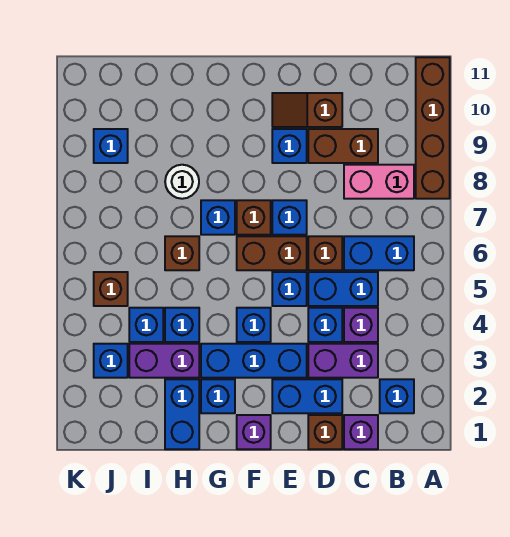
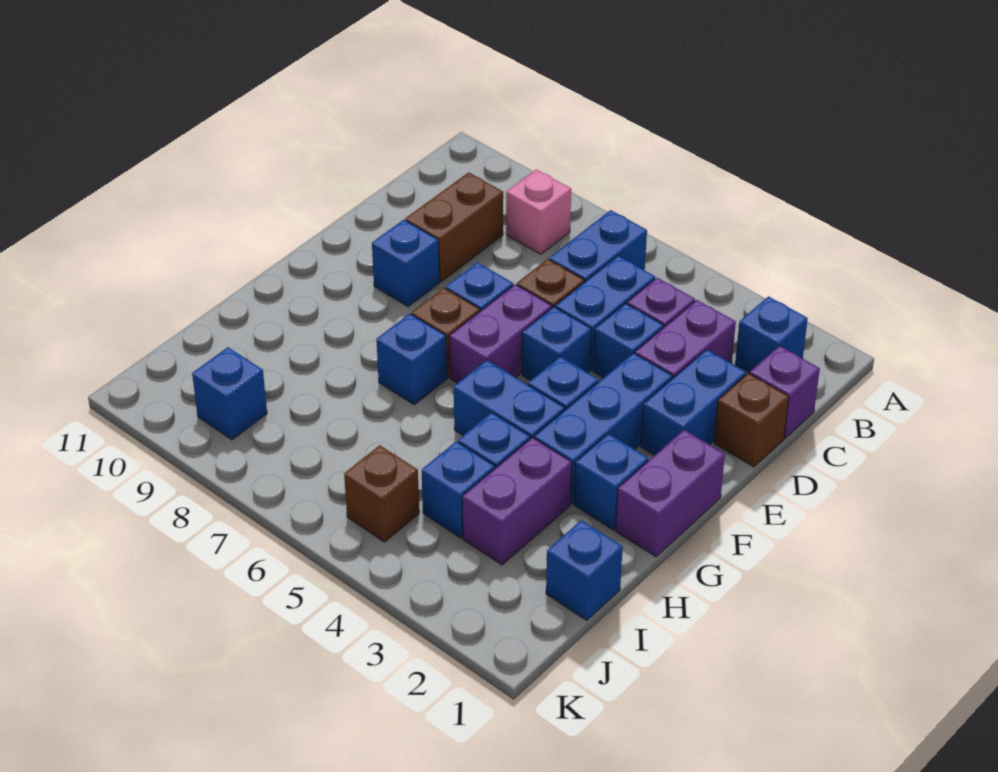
brown brick A8:A11 level 1 -> none
pink brick B8:C8 level 1 -> pink brick B8 level 1
brown slope D10:E10 level 1 top D -> none
brown brick E6:F6 level 1 -> purple brick E6:F6 level 1
purple brick F1 level 1 -> purple brick F1:G1 level 1
blue brick H1:H2 level 1 -> blue brick G4:G5 level 1
brown brick H6 level 1 -> none
white round brick H8 level 1 -> none
blue brick J3 level 1 -> blue brick I1 level 1

